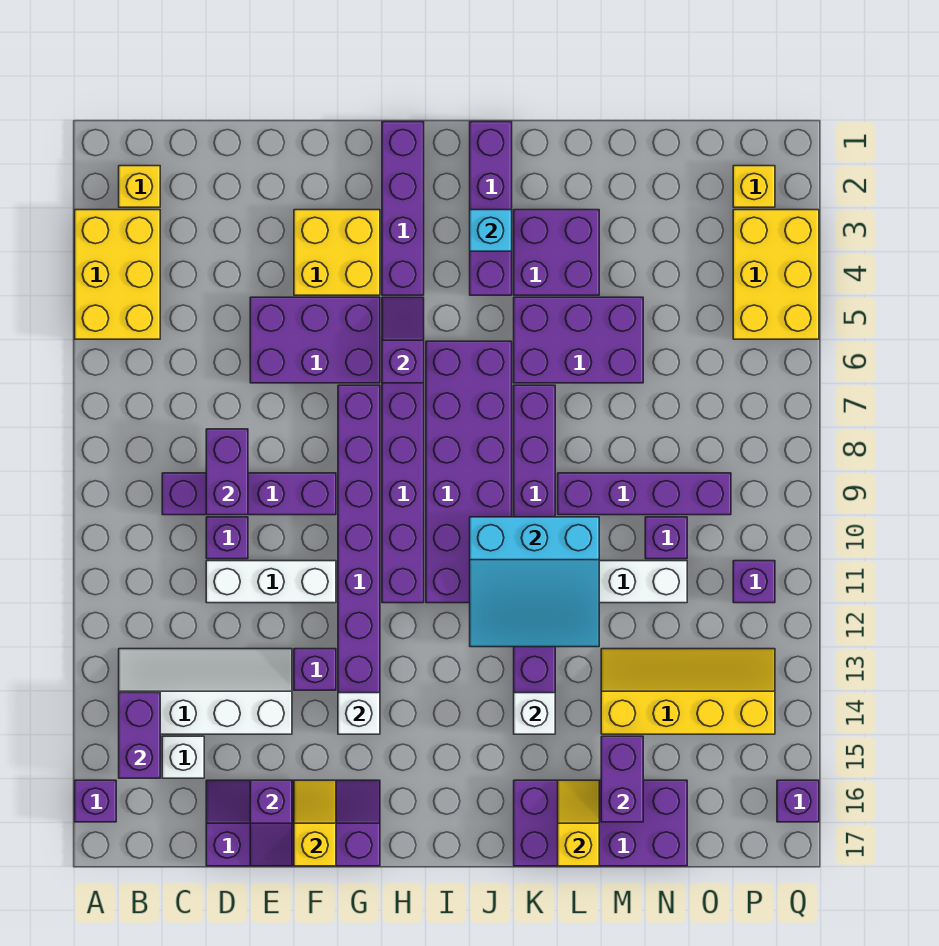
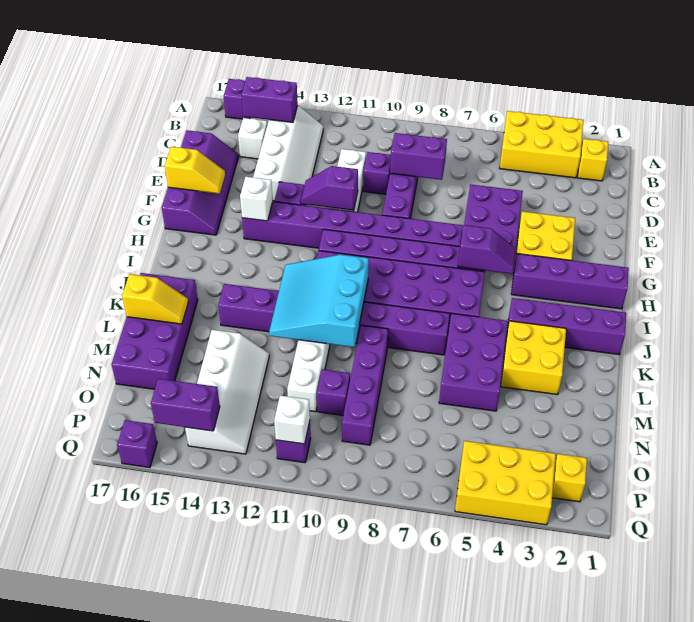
purple slope E16:E17 level 2 top 16 -> purple slope F11:F12 level 2 top 11
cyan brick J3 level 2 -> none
purple brick K3:L4 level 1 -> yellow brick K3:L4 level 1
white brick K14 level 2 -> white brick P11 level 2
yellow slope M13:P14 level 1 top 14 -> white slope M13:P14 level 1 top 14
purple brick M15:M16 level 2 -> purple brick P14:P15 level 2

